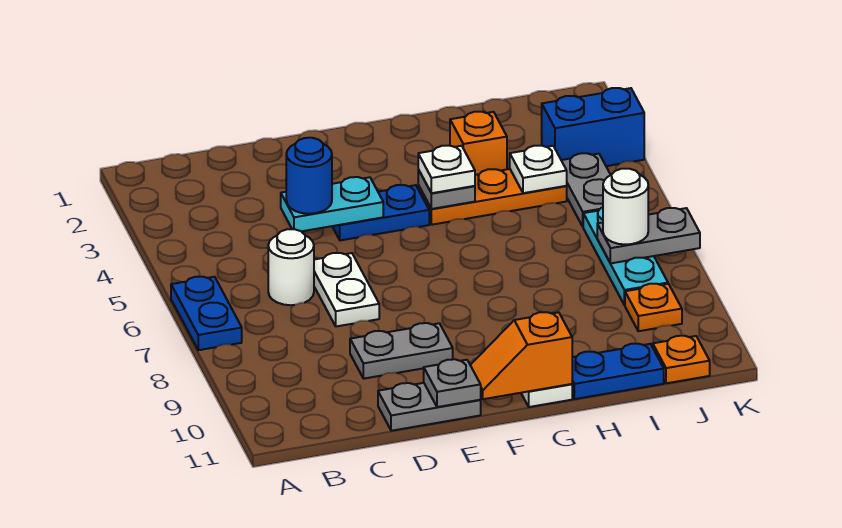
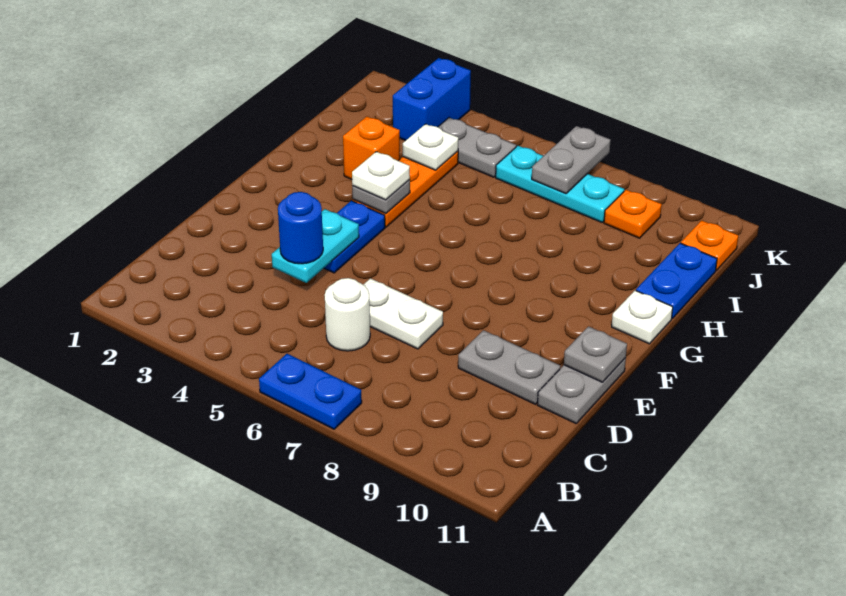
grey plate D9:E9 level 1 -> grey plate D9:D10 level 1
orange slope F11:G11 level 2 top G -> none
white round brick J7 level 3 -> none

